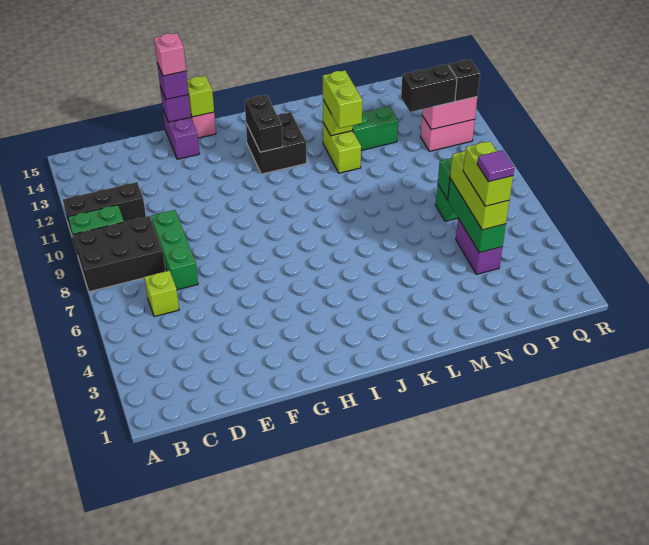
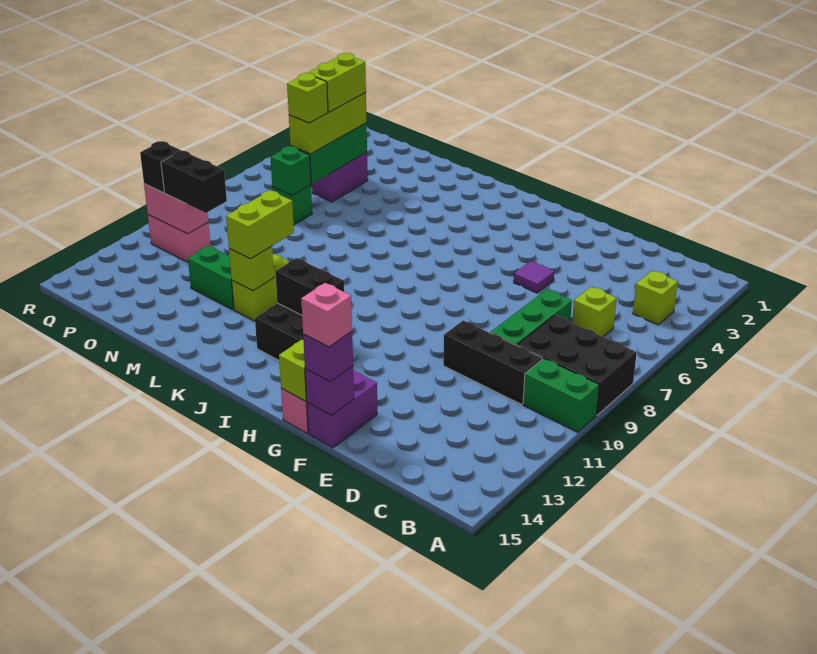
black brick A11:C11 level 1 -> black brick C10:E10 level 1
none -> lime brick B4 level 1
black brick I12:I13 level 2 -> black brick I12:J12 level 2
purple tile O4 level 5 -> purple tile F5 level 1
none -> lime brick O6 level 4

